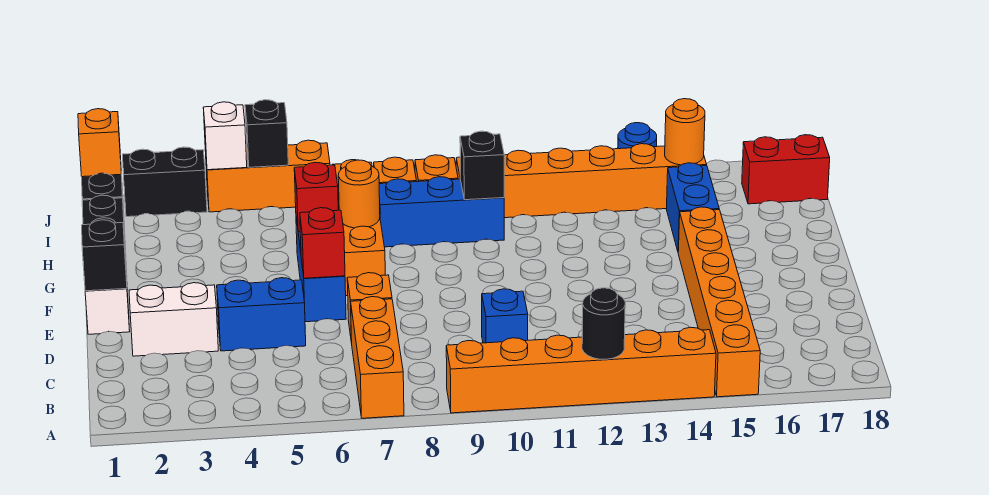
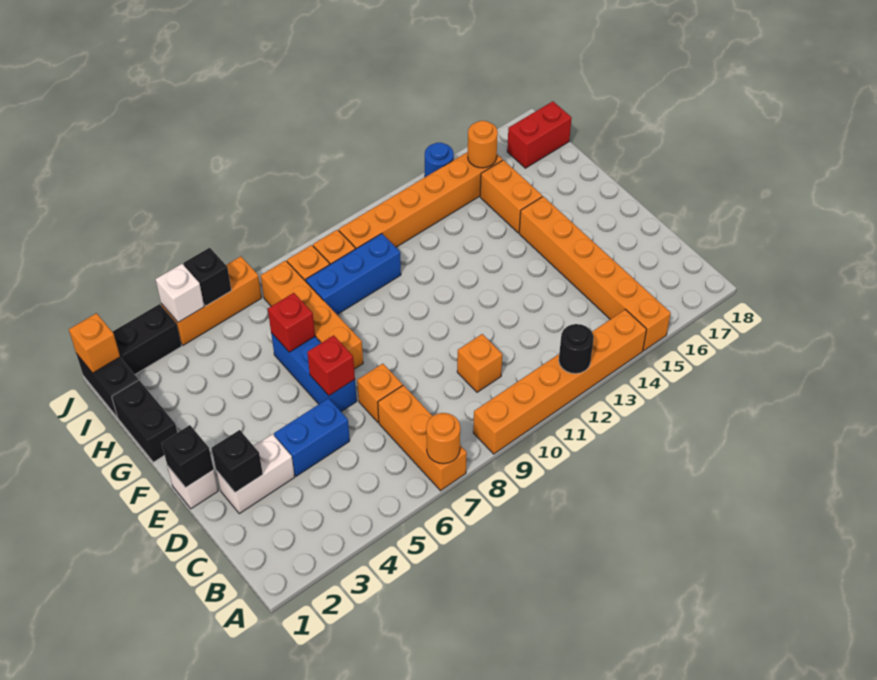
blue brick C10 level 1 -> orange brick C10 level 1
orange round brick G7 level 2 -> orange round brick A7 level 2
blue brick G15:H15 level 1 -> orange brick G15:H15 level 1
black brick H10 level 2 -> black brick D2 level 2

